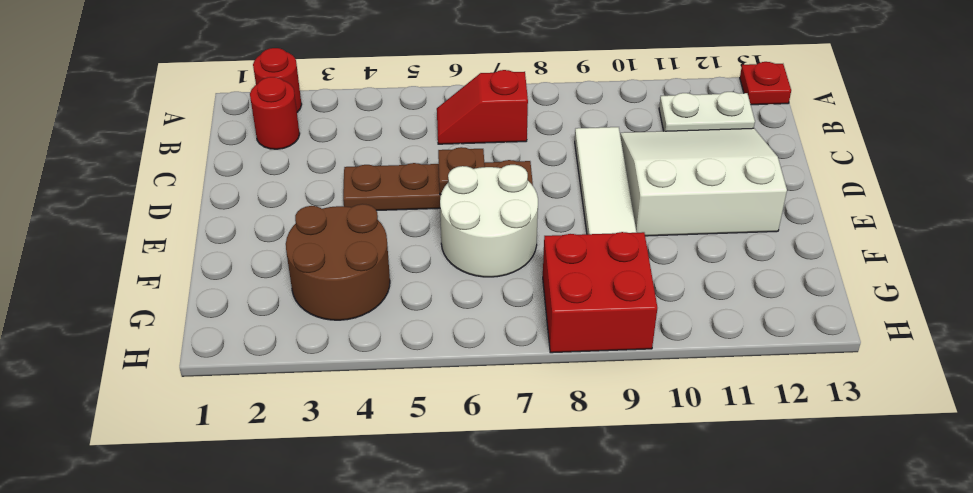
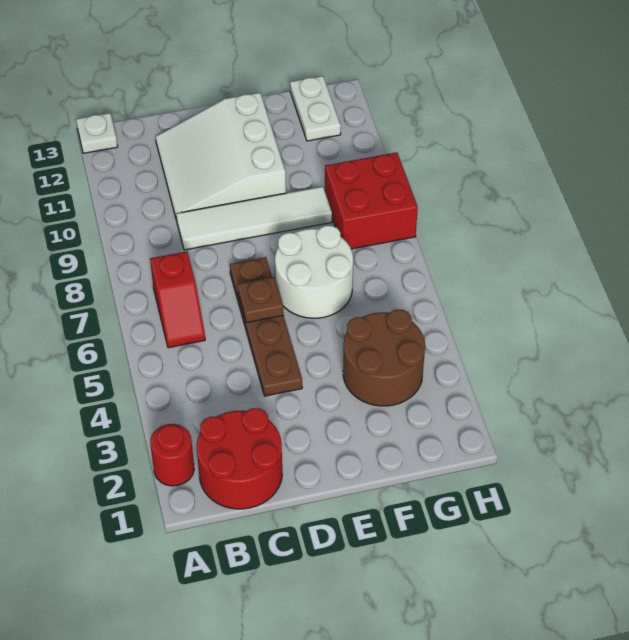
red plate A13 level 1 -> white plate A13 level 1
red round brick B2 level 1 -> red round brick B1:C2 level 1
white plate B11:B12 level 1 -> white plate G12:G13 level 1

